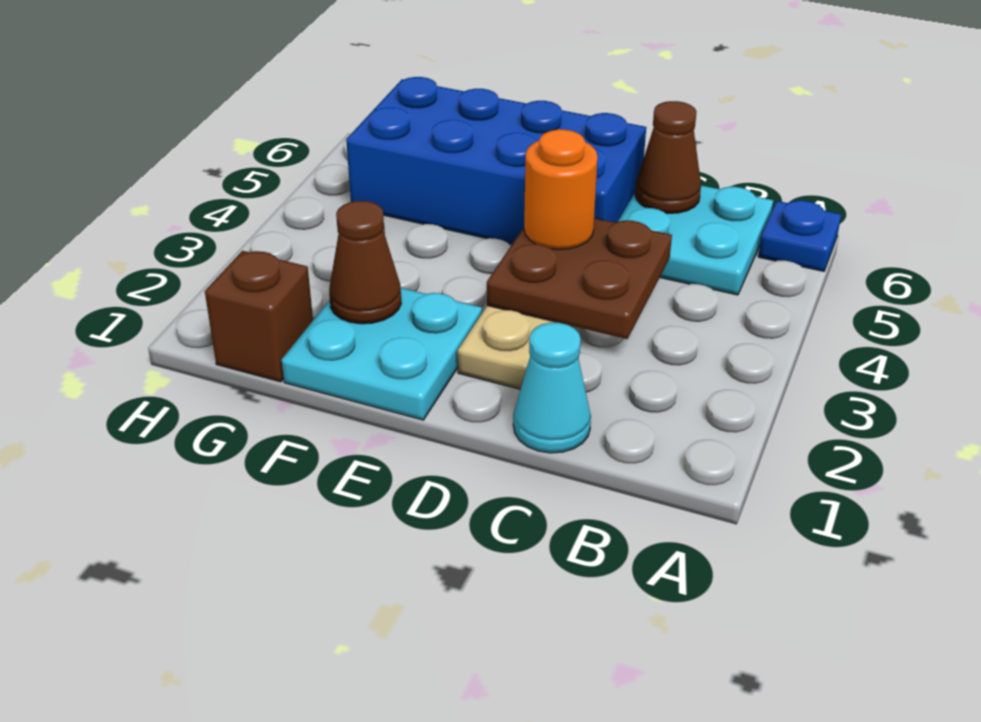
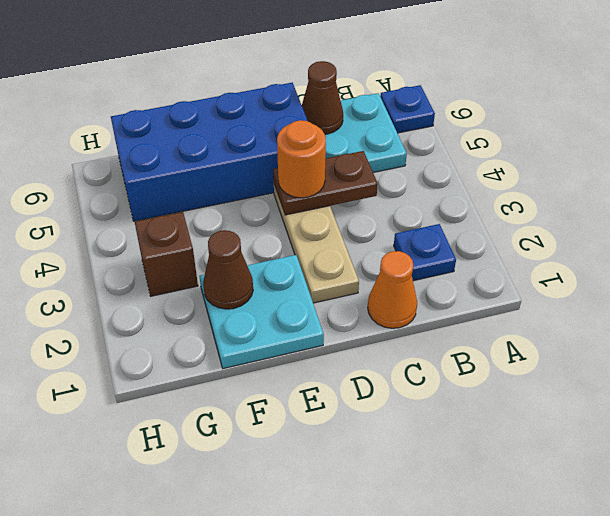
none -> blue plate B2 level 1
cyan cone C1 level 1 -> orange cone C1 level 1
brown plate C3:D4 level 2 -> brown plate C4:D4 level 2
brown brick G1 level 1 -> brown brick G3 level 1

